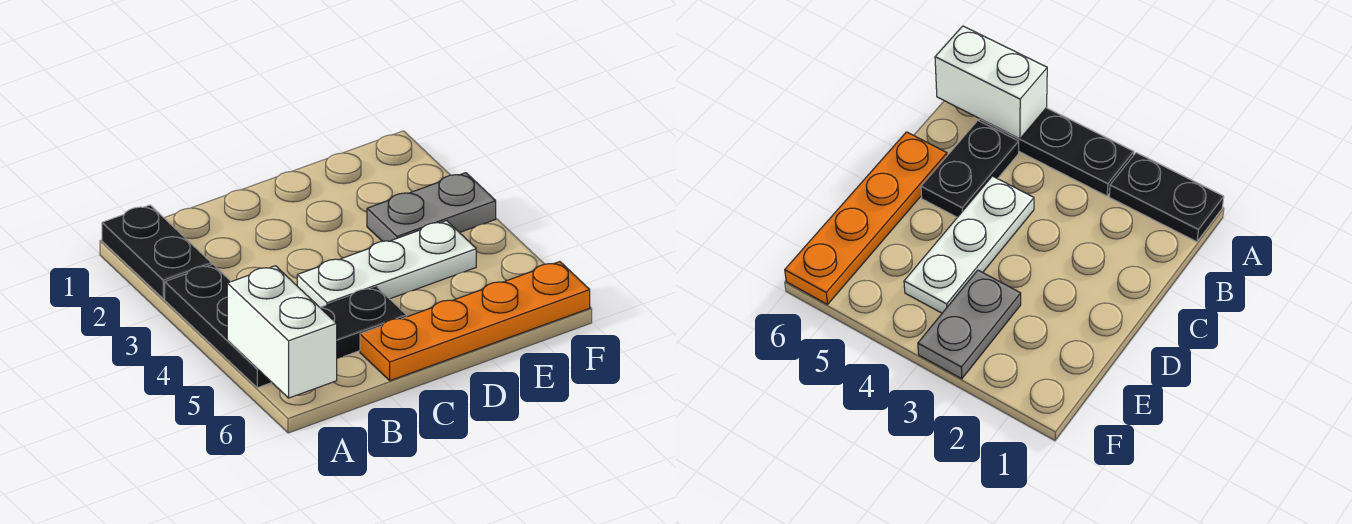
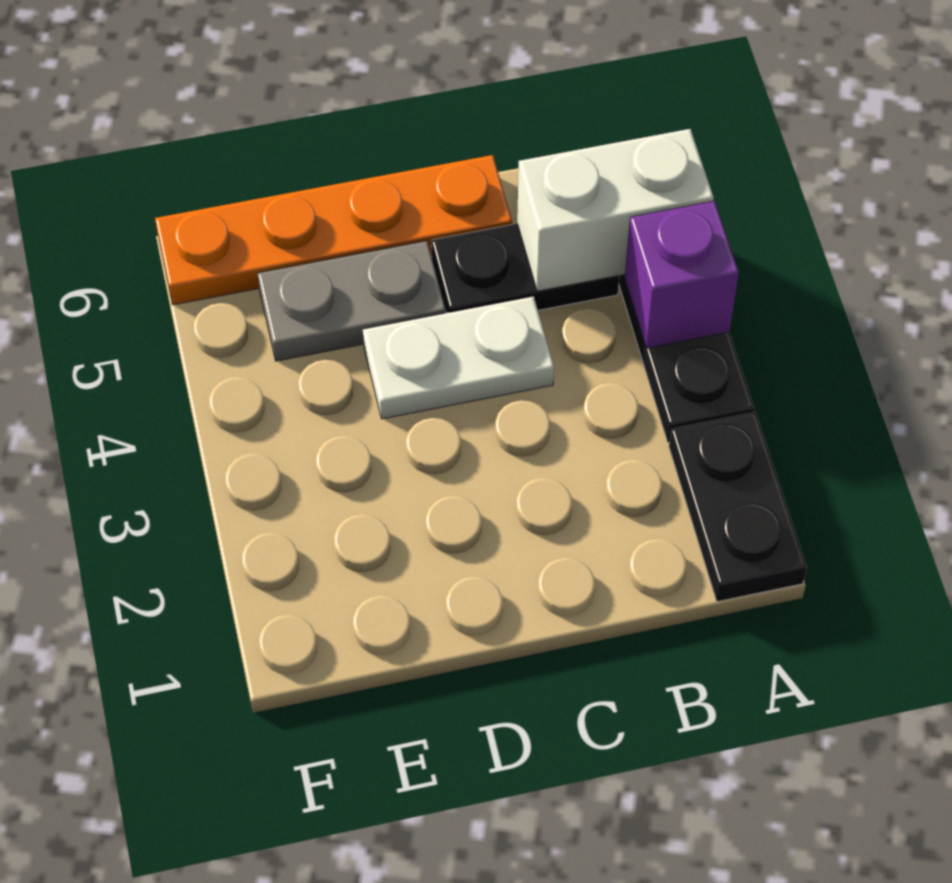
none -> purple brick A4 level 2
white brick A5:A6 level 2 -> white brick A5:B5 level 2
white plate C4:E4 level 1 -> white plate C4:D4 level 1
grey plate E3:F3 level 1 -> grey plate D5:E5 level 1

